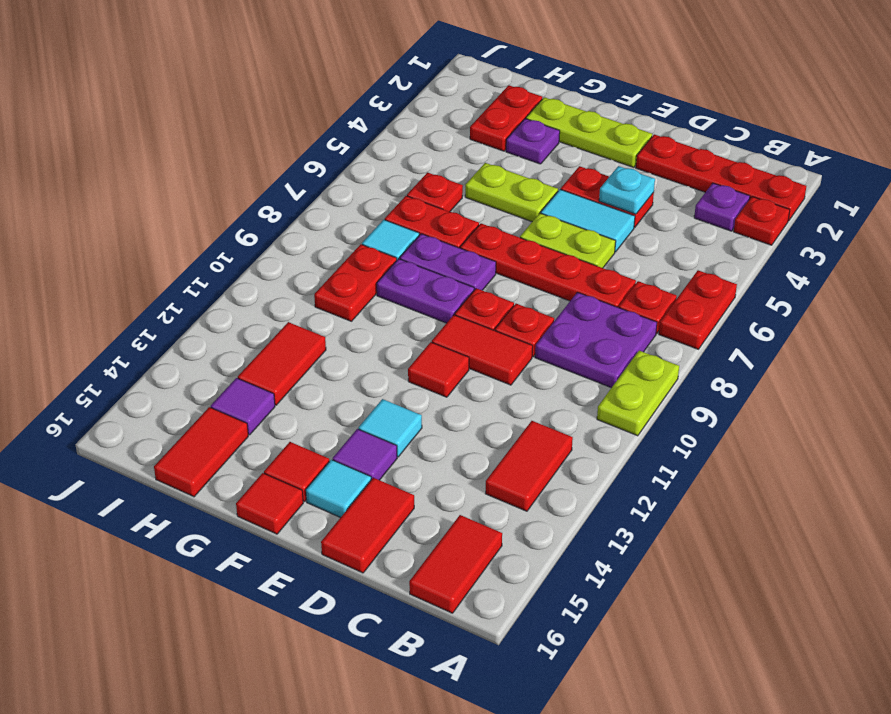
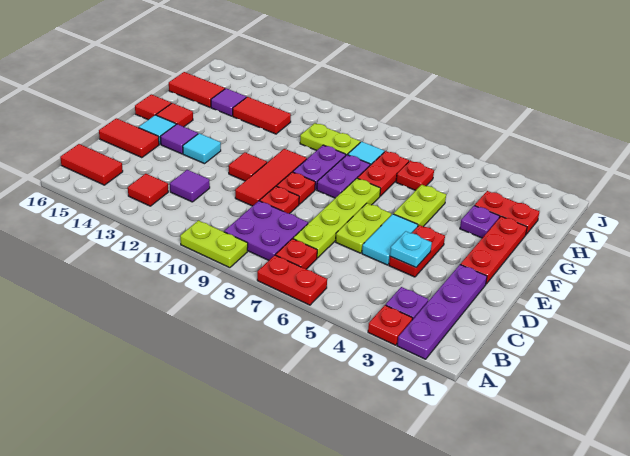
red plate A2:D2 level 1 -> purple plate A2:D2 level 1
red tile B12:B13 level 1 -> red tile B13 level 1
red plate C7:F7 level 1 -> lime plate C7:F7 level 1
none -> purple tile C12 level 1
red tile D10:E10 level 1 -> red tile D10:F10 level 1
lime plate E2:G2 level 1 -> red plate E2:G2 level 1
red plate H9:H10 level 1 -> lime plate H9:H10 level 1

